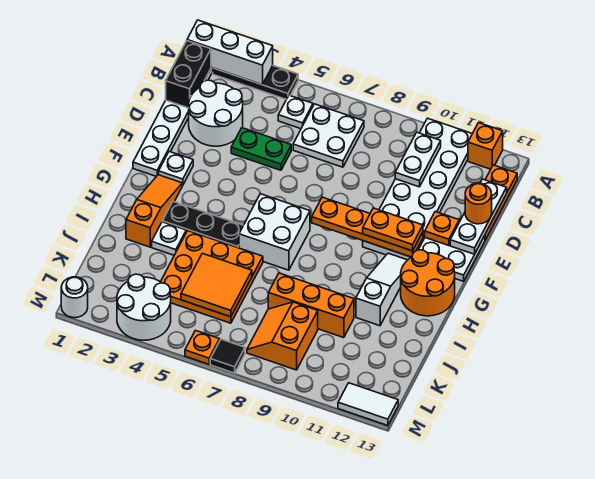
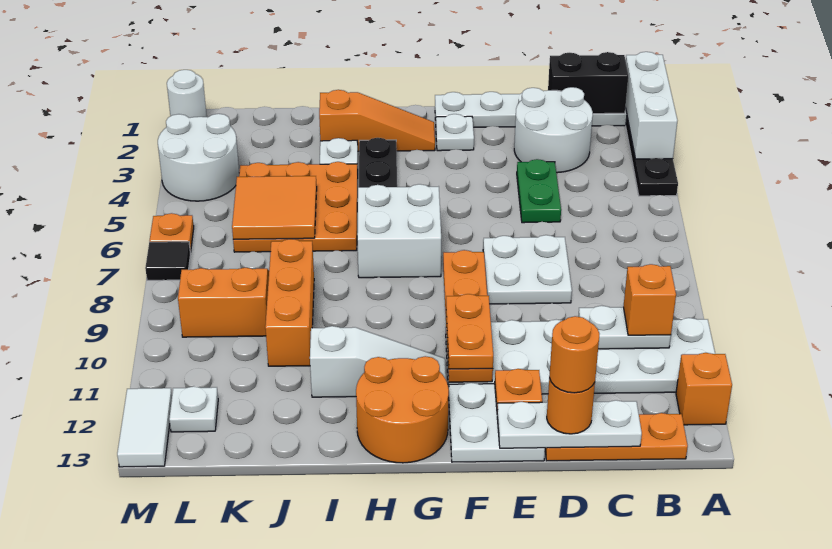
white plate B5 level 1 -> white plate L12 level 1
white plate B6:C7 level 1 -> white plate D7:E8 level 1
none -> orange brick B10 level 3
none -> orange round brick D13 level 4

